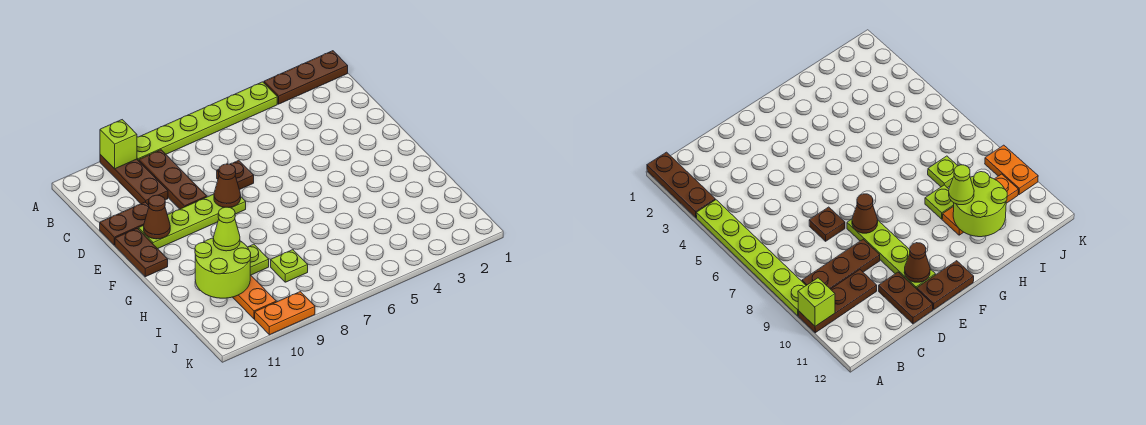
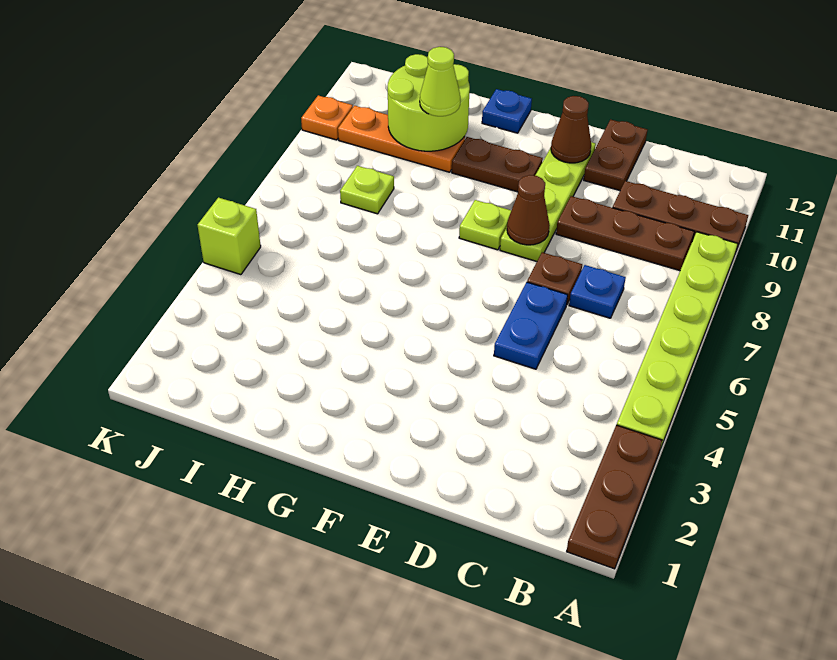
lime brick A10 level 2 -> lime brick K5 level 1
none -> blue plate C7 level 1
none -> blue plate D5:D6 level 1
brown plate E12:F12 level 1 -> brown plate F10:G10 level 1
none -> blue plate G12 level 1
lime plate H9 level 1 -> lime plate F8 level 1
orange plate K9:K10 level 1 -> orange plate K10 level 1

